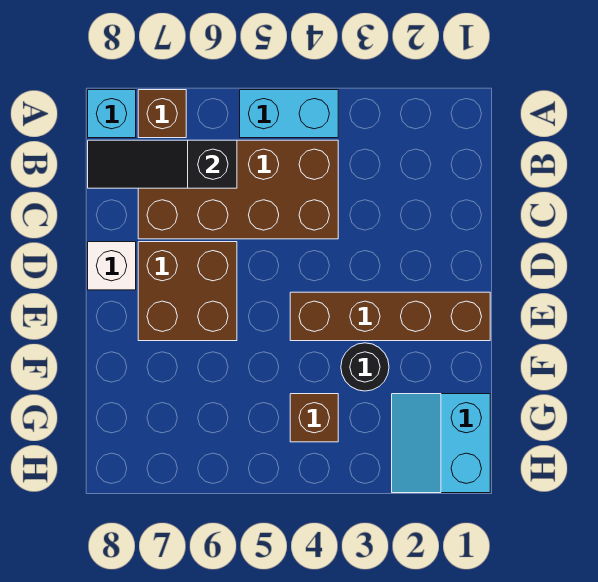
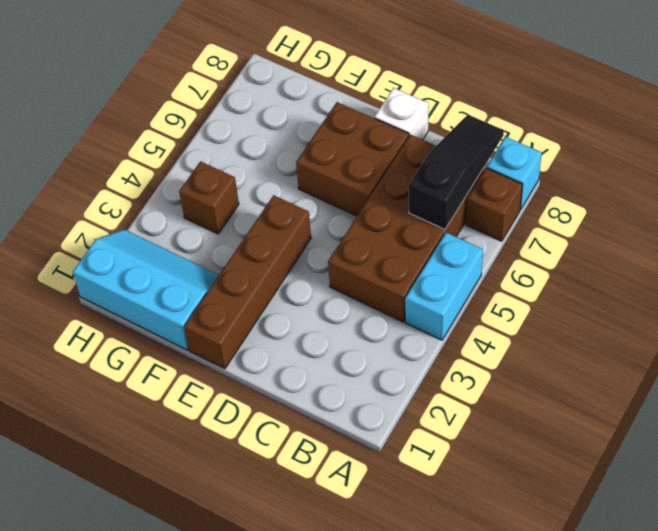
black round brick F3 level 1 -> none
cyan slope G1:H2 level 1 top 1 -> cyan slope F1:H2 level 1 top 1

